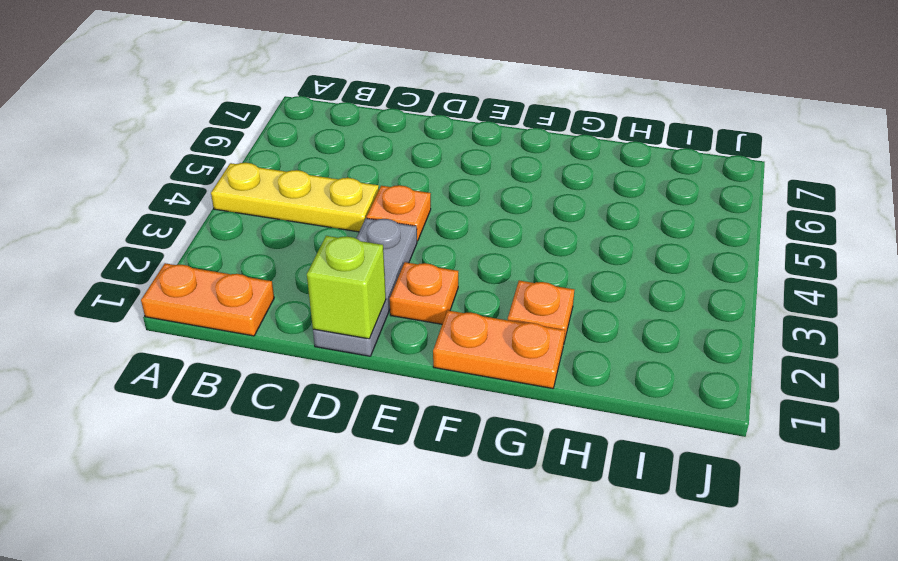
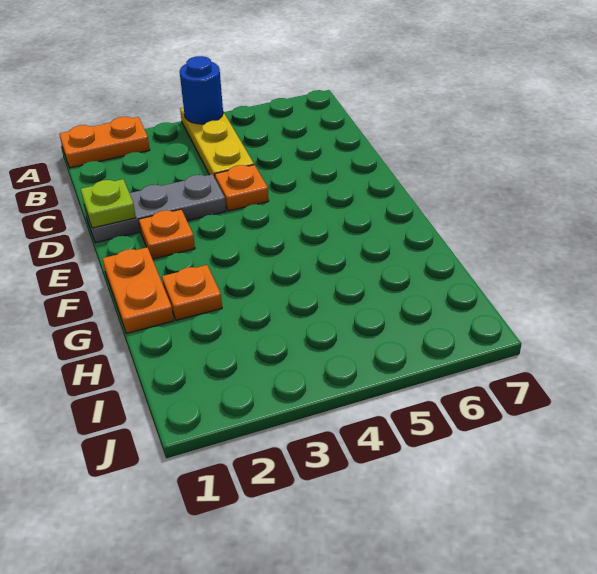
orange plate A1:B1 level 1 -> orange plate A1:A2 level 1
none -> blue round brick A4 level 2
lime brick D1 level 2 -> lime plate D1 level 2

